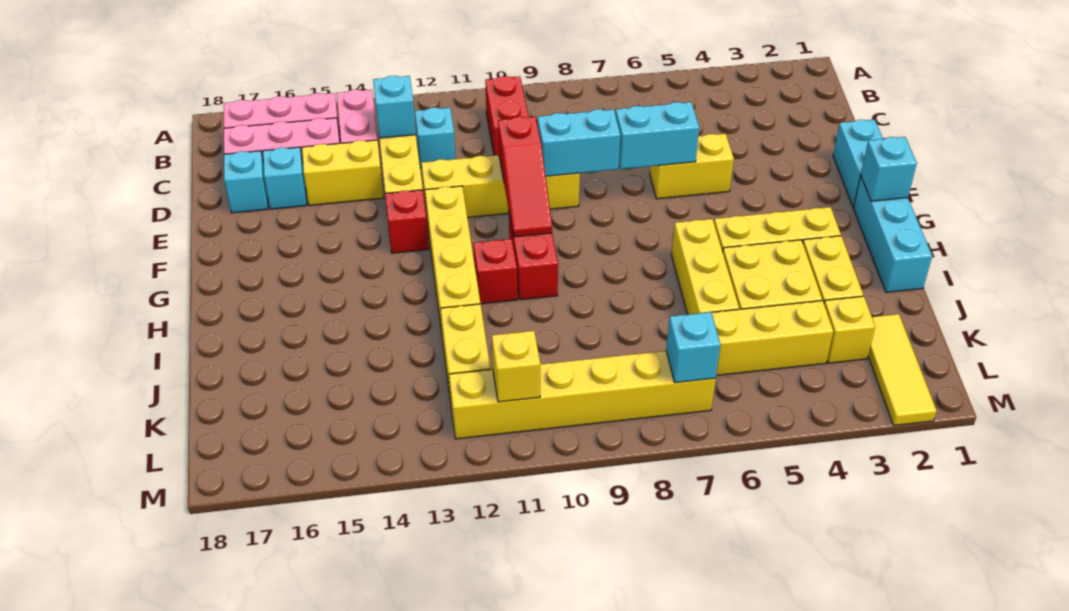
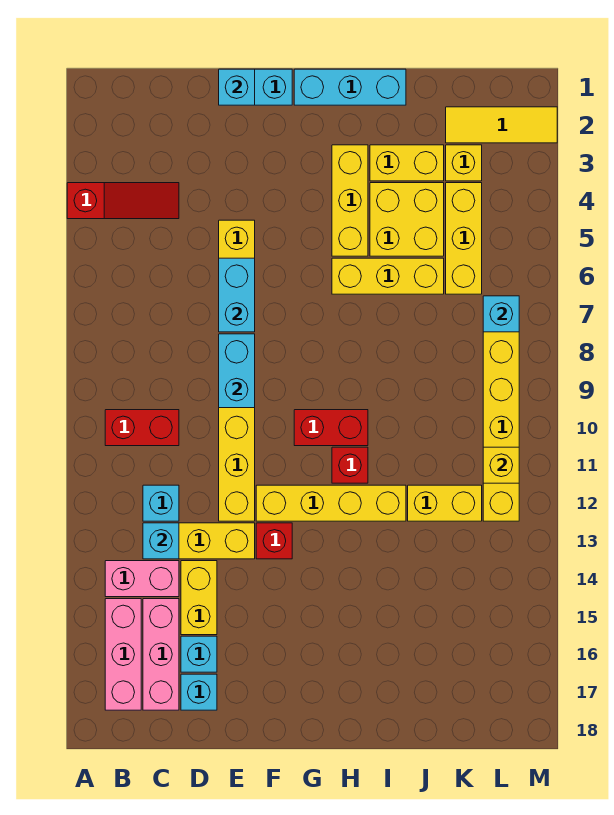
red slope E10:G10 level 2 top E -> red slope A4:C4 level 1 top A
cyan brick G1 level 2 -> cyan brick E1 level 2

